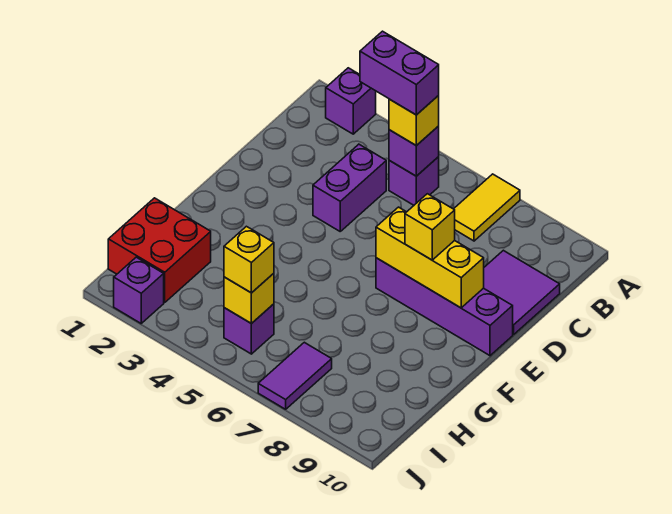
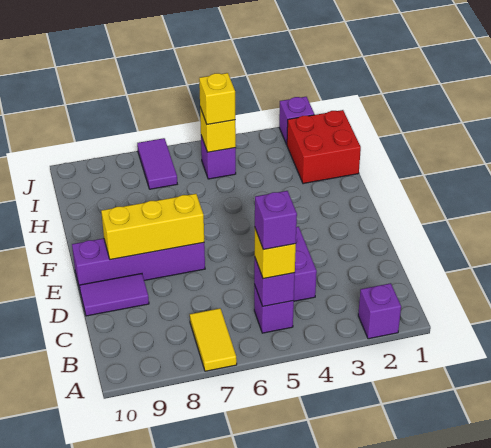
purple brick B4:B5 level 4 -> purple brick B5 level 4
purple tile C9:D10 level 1 -> purple tile D9:D10 level 1
yellow brick E8 level 3 -> none

